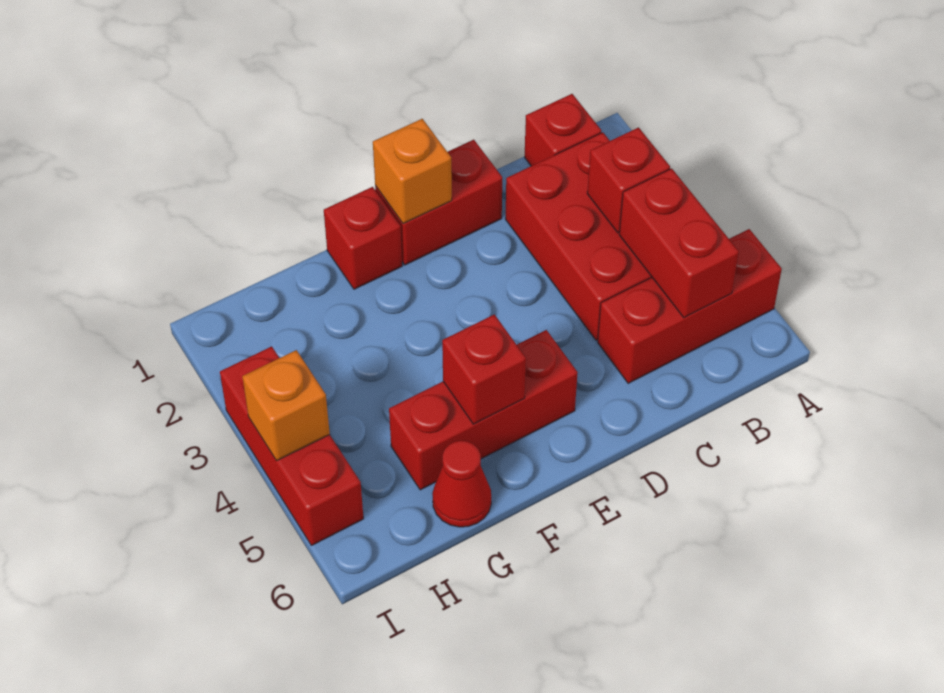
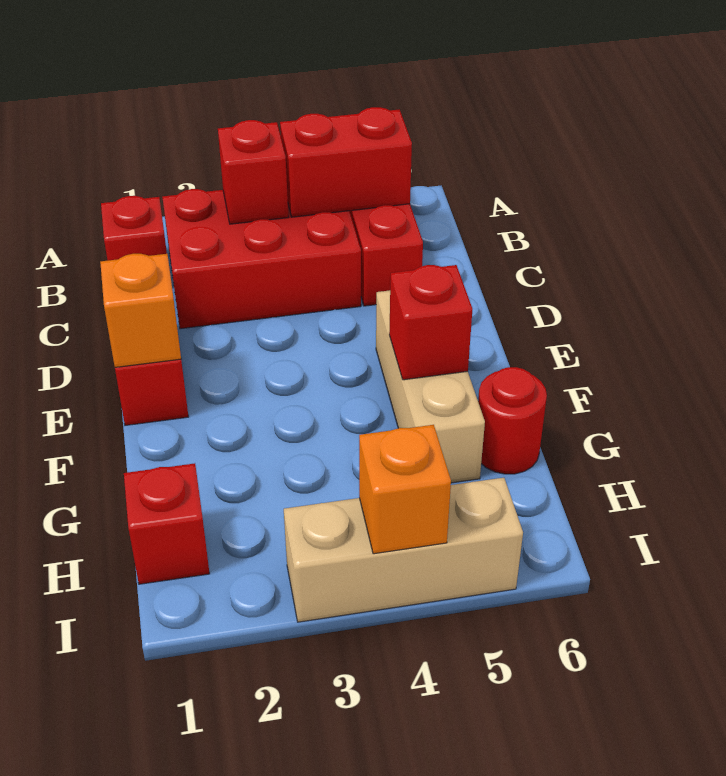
red brick E5:G5 level 1 -> tan brick E5:G5 level 1
red brick F1 level 1 -> red brick H1 level 1
red cone G6 level 1 -> red round brick G6 level 1
red brick I3:I5 level 1 -> tan brick I3:I5 level 1

